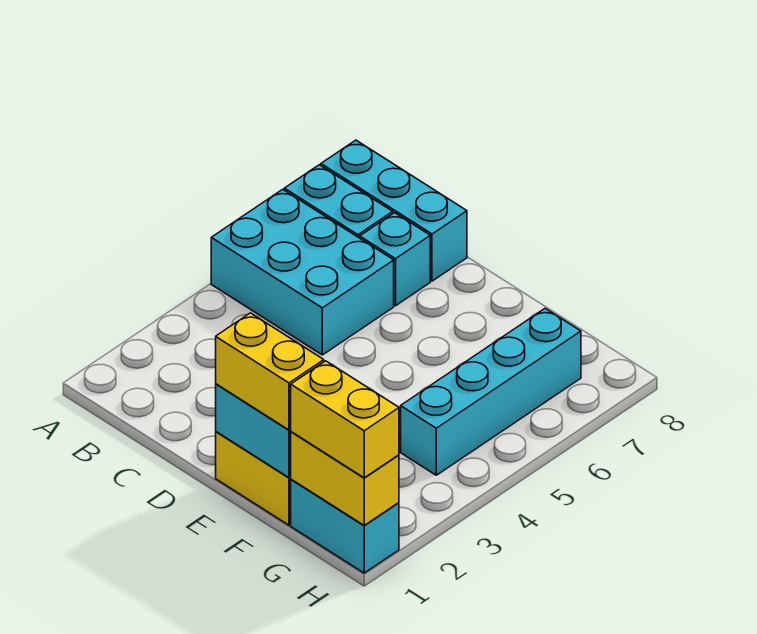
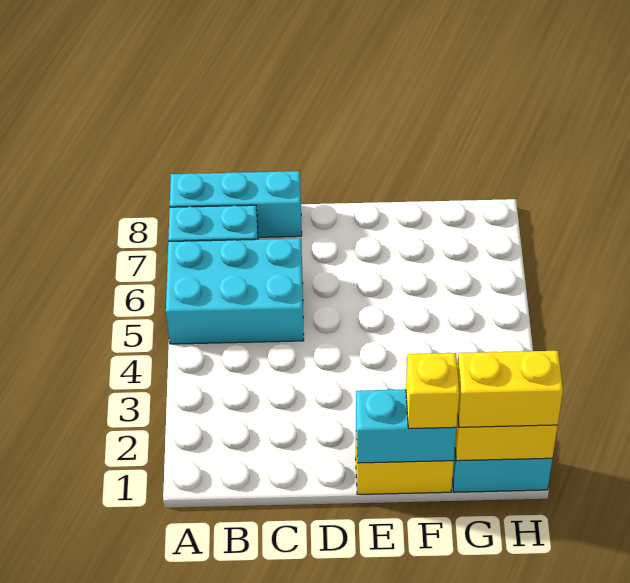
cyan brick C7 level 1 -> none
yellow brick E1:F1 level 3 -> yellow brick F1 level 3
cyan brick G4:G7 level 1 -> none

